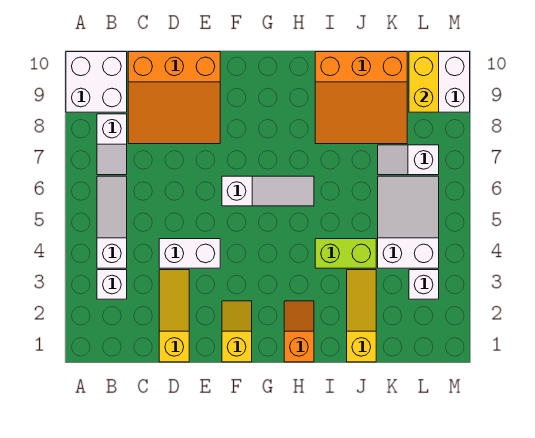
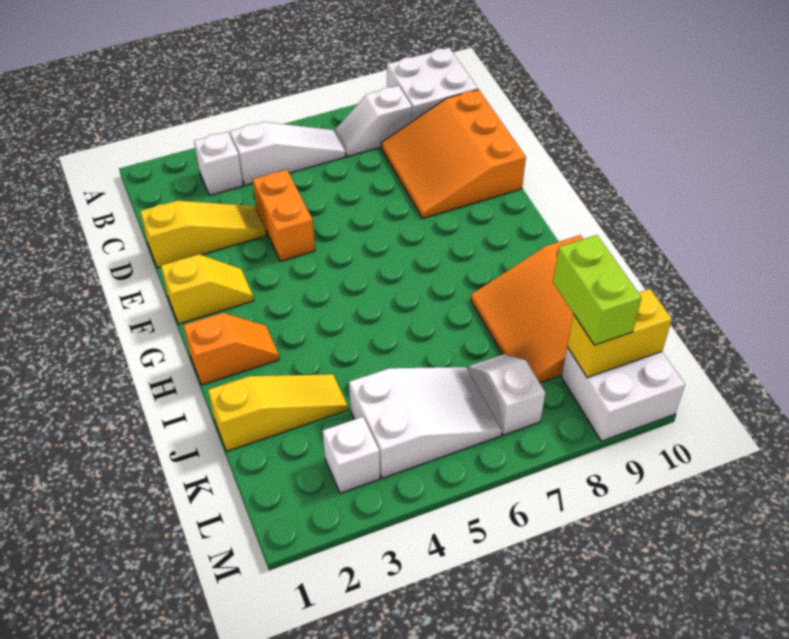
white brick D4:E4 level 1 -> orange brick D4:E4 level 1
white slope F6:H6 level 1 top F -> none
lime brick I4:J4 level 1 -> lime brick K9:L9 level 3

